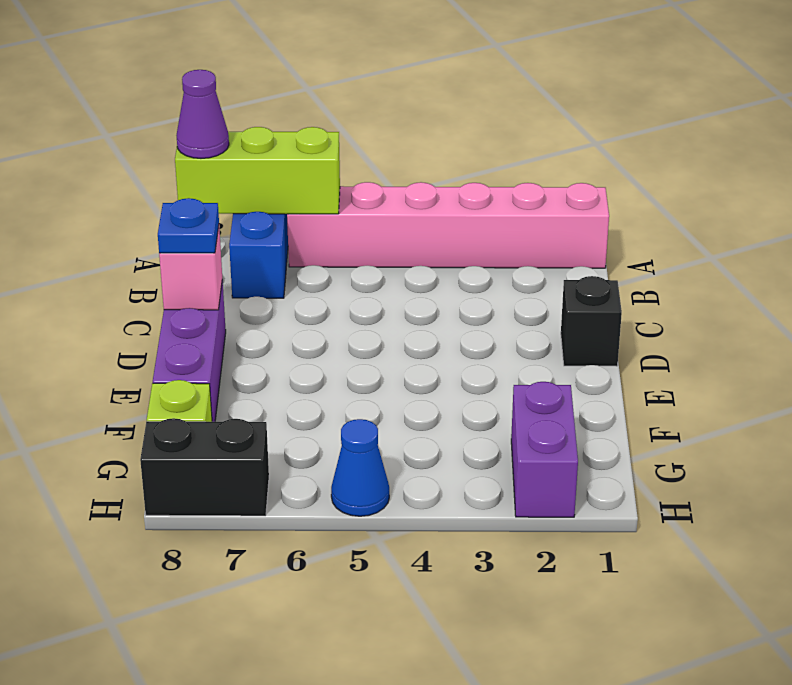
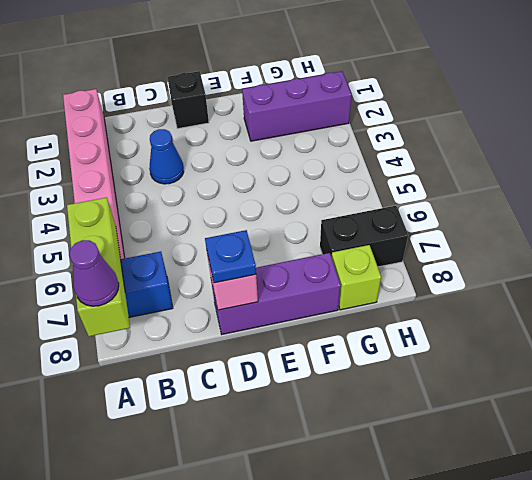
purple brick G2:H2 level 1 -> purple brick F2:H2 level 1
blue cone H5 level 1 -> blue cone C3 level 1
black brick H7:H8 level 1 -> black brick G7:H7 level 1

